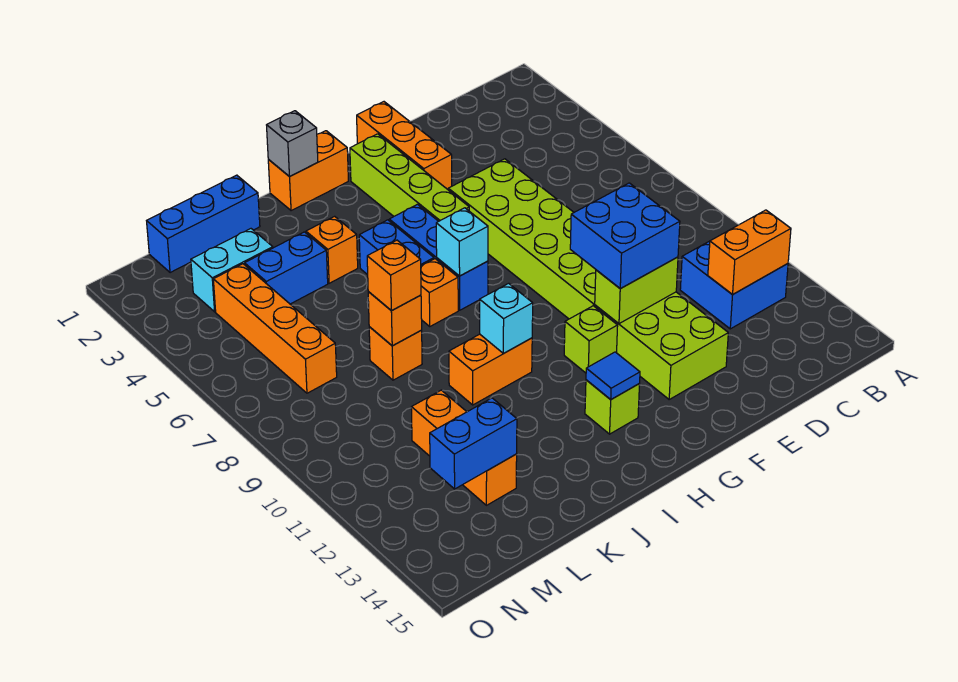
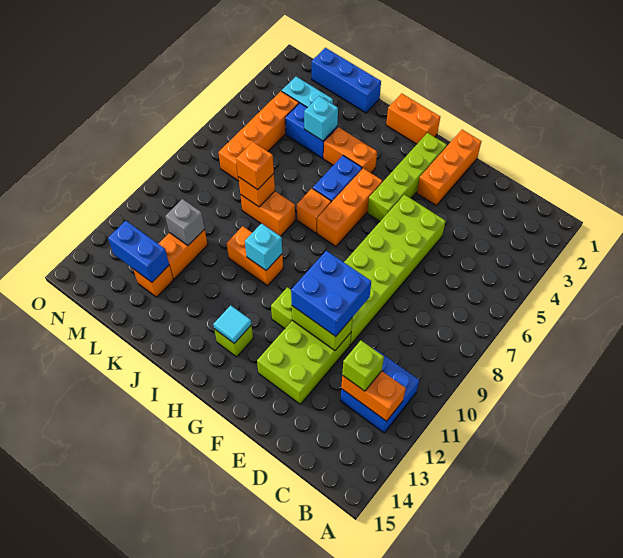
none -> lime brick C12 level 3
blue brick H5:H7 level 1 -> orange brick H5:H7 level 1
cyan brick H7 level 2 -> cyan brick K4 level 2
blue tile H13 level 2 -> cyan tile H13 level 2
grey brick I1 level 2 -> grey brick L11 level 2
orange brick J4 level 1 -> orange brick I4:J4 level 1
orange brick K8 level 1 -> orange brick J8:K8 level 1

